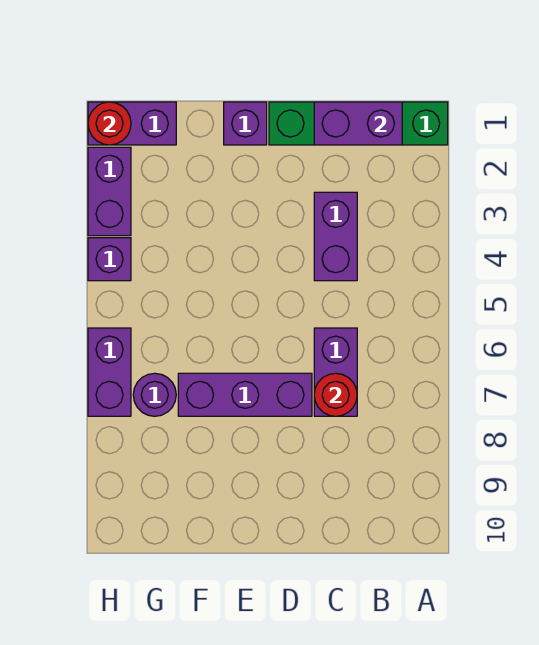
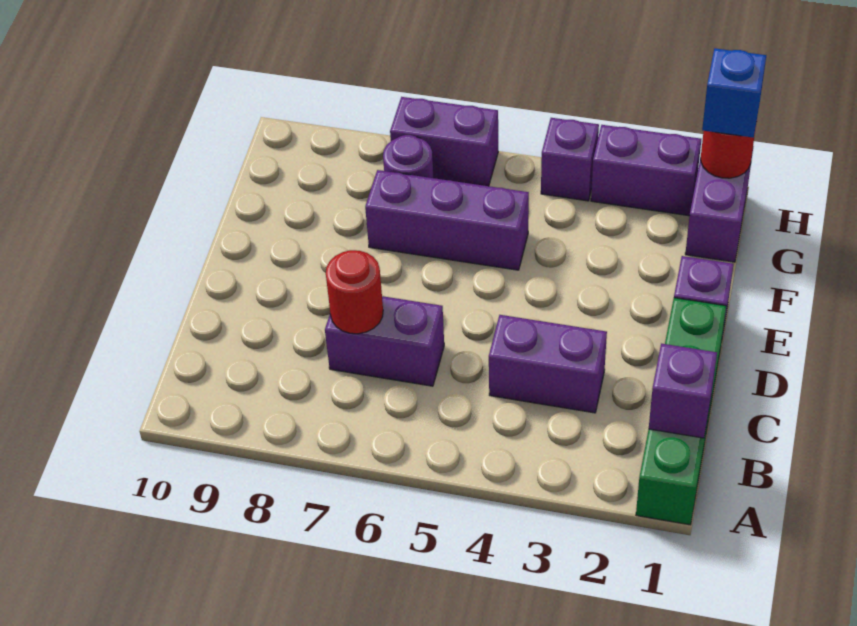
purple brick B1:C1 level 2 -> purple brick B1 level 2
purple brick D7:F7 level 1 -> purple brick F5:F7 level 1
none -> blue brick H1 level 3

